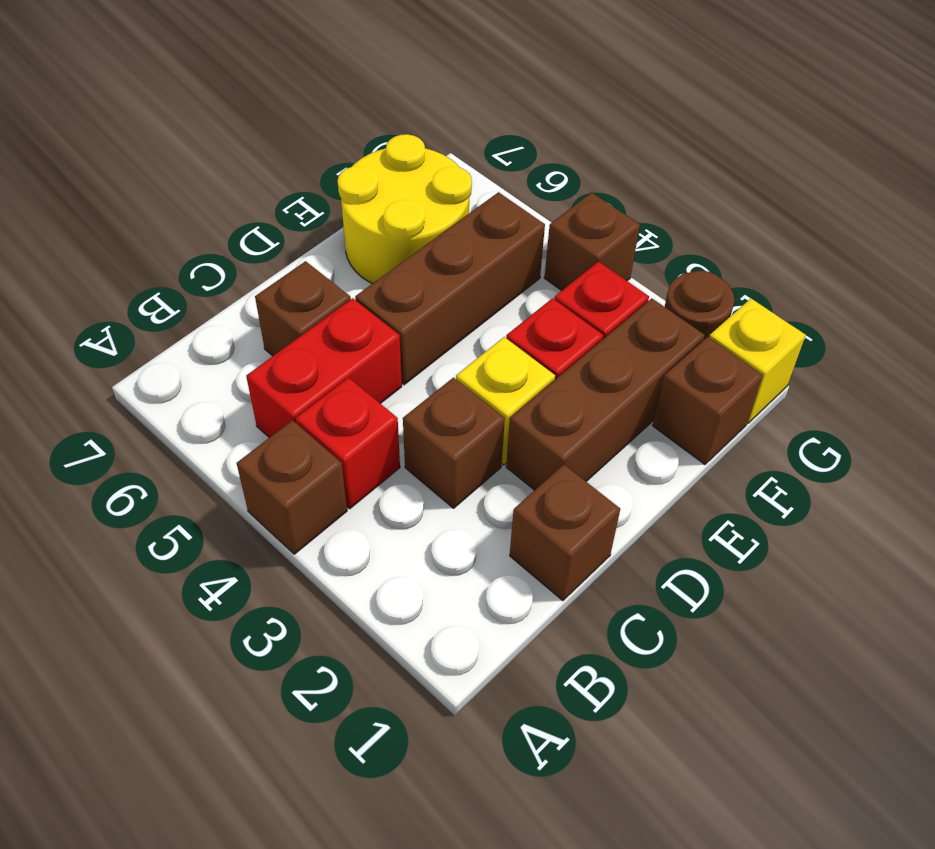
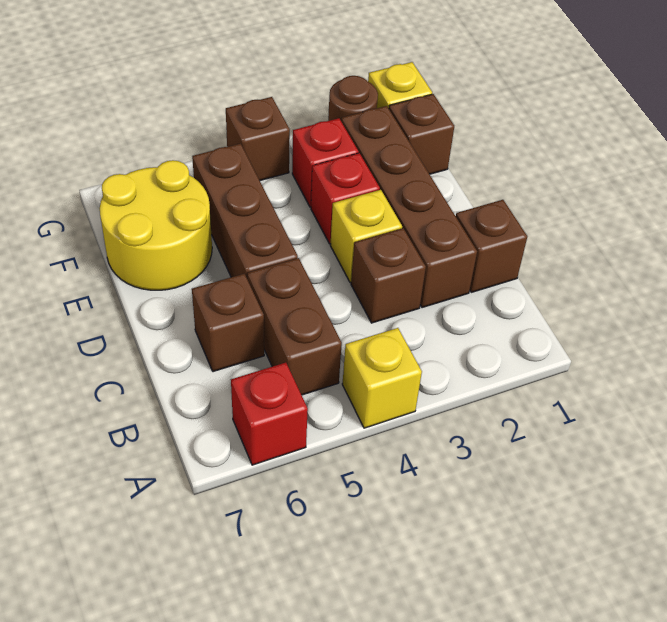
brown brick A4 level 1 -> yellow brick A4 level 1
red brick B4 level 1 -> red brick A6 level 1
red brick B5:C5 level 1 -> brown brick B5:C5 level 1
brown brick D2:F2 level 1 -> brown brick C2:F2 level 1

